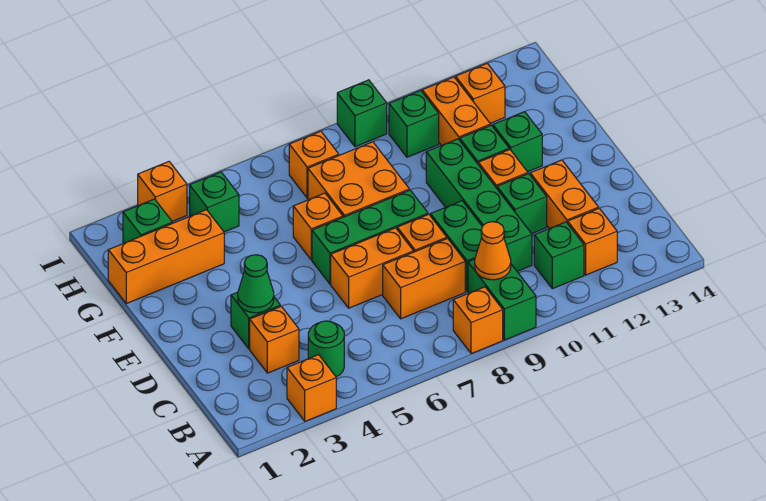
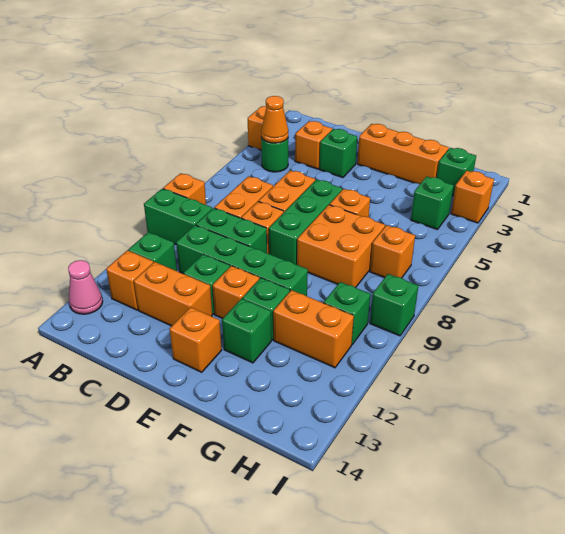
none -> pink cone A13 level 1
orange cone B9 level 2 -> orange cone B4 level 2
green cone D3 level 2 -> none
orange brick G1:G3 level 1 -> orange brick E2:G2 level 1
orange brick H12 level 1 -> orange brick E13 level 1

